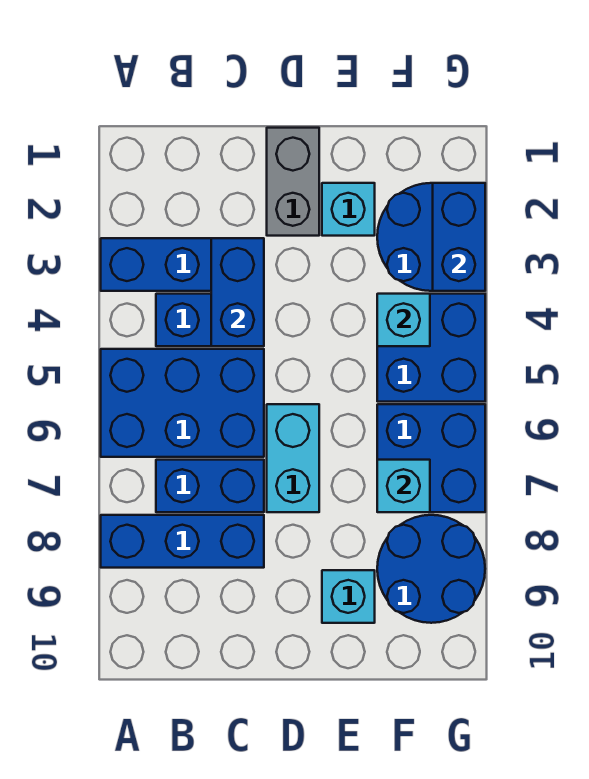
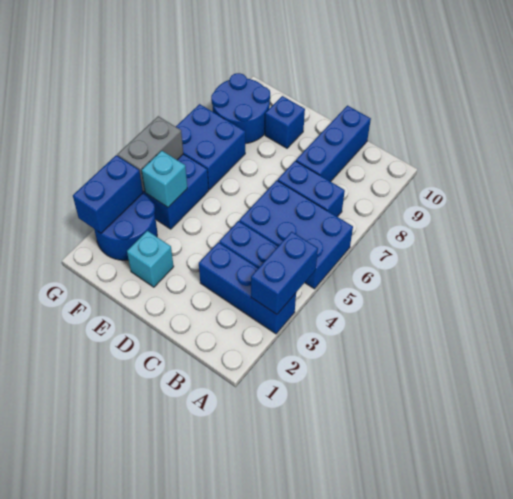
blue brick A8:C8 level 1 -> blue brick C8:C10 level 1
blue brick C3:C4 level 2 -> blue brick A3:A4 level 2
grey brick D1:D2 level 1 -> grey brick G4:G5 level 2
cyan brick D6:D7 level 1 -> none
cyan brick E9 level 1 -> blue brick E9 level 1
cyan brick F7 level 2 -> none

